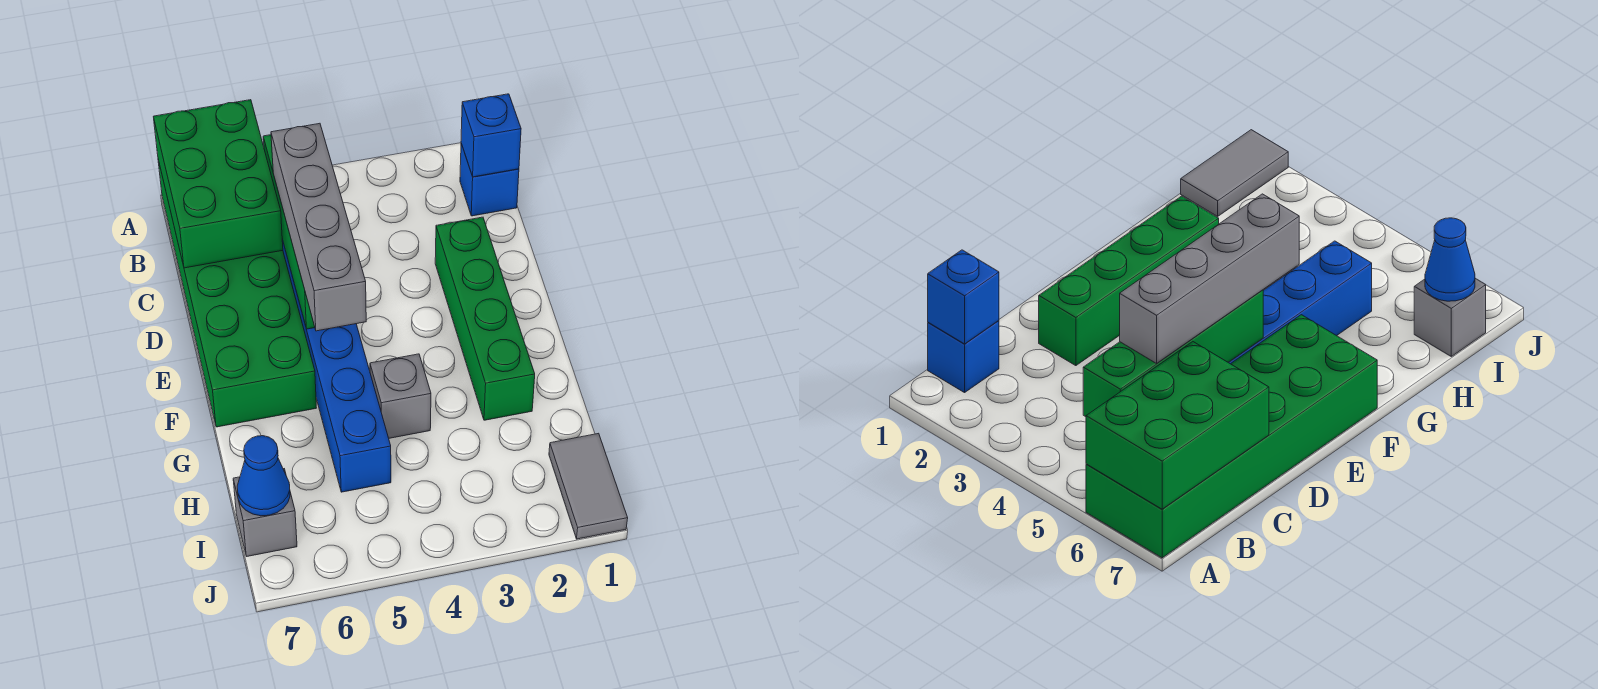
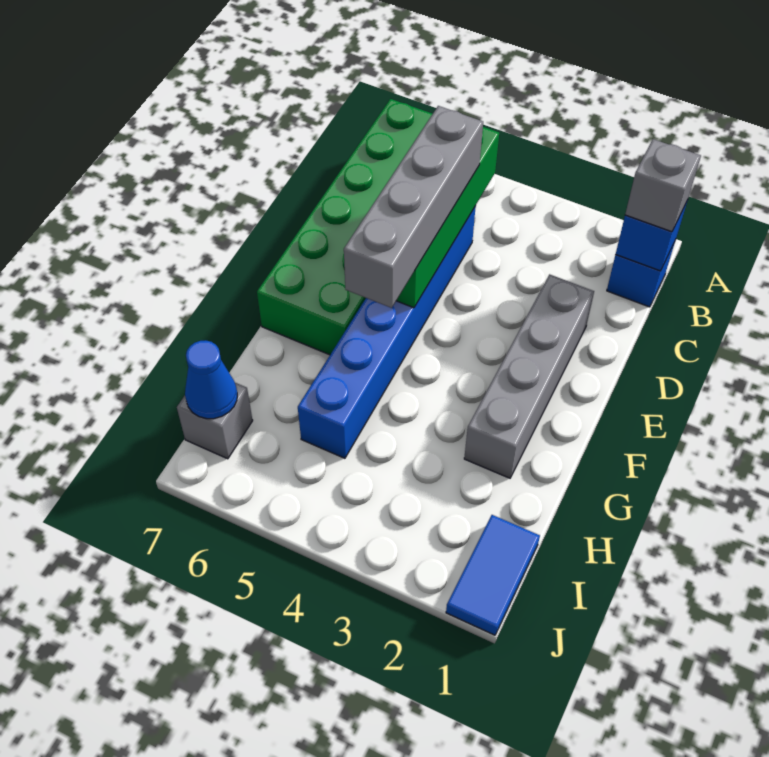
green brick A6:C7 level 2 -> none
green brick D2:G2 level 1 -> grey brick D2:G2 level 1
grey brick G4 level 1 -> grey brick B1 level 3
grey tile I1:J1 level 1 -> blue tile I1:J1 level 1

